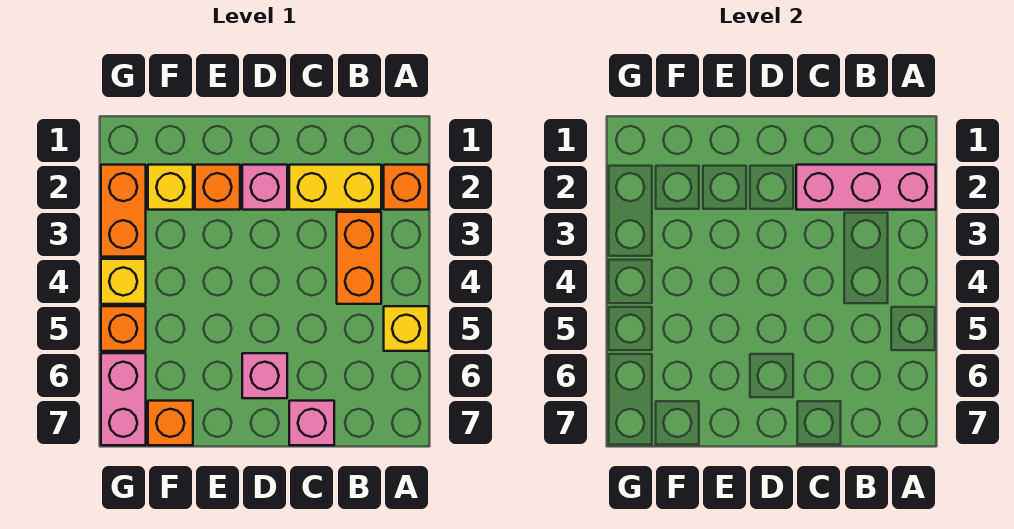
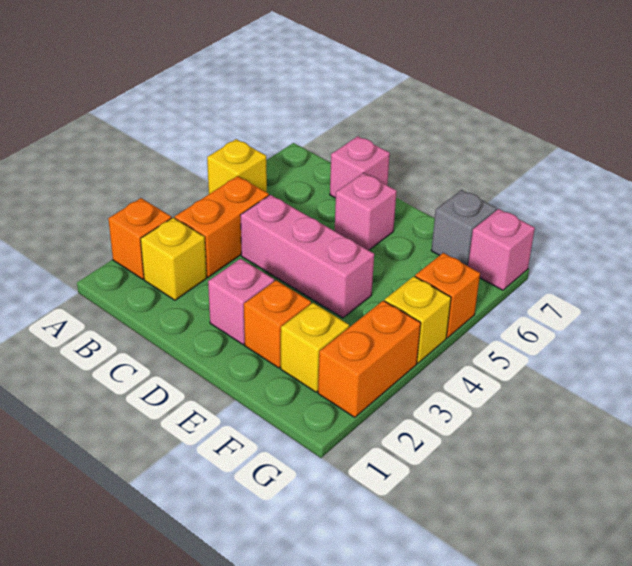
pink brick A2:C2 level 2 -> pink brick C4:E4 level 1
yellow brick B2:C2 level 1 -> yellow brick B2 level 1
orange brick F7 level 1 -> grey brick F7 level 1
pink brick G6:G7 level 1 -> pink brick G7 level 1

